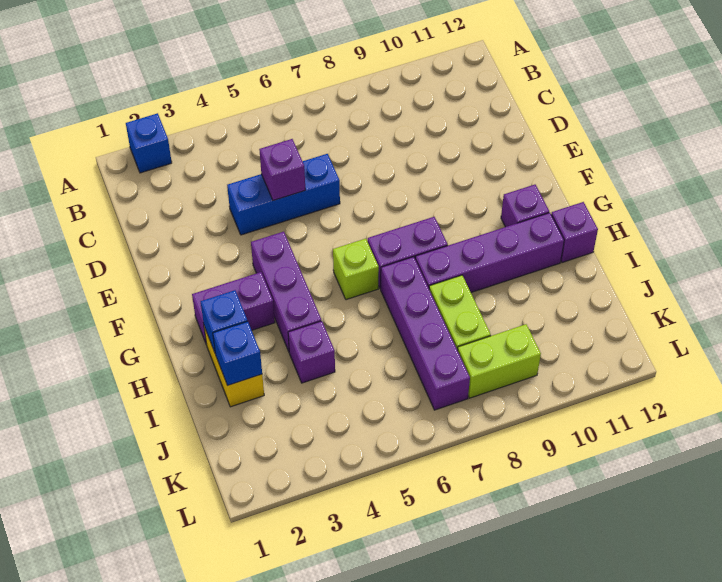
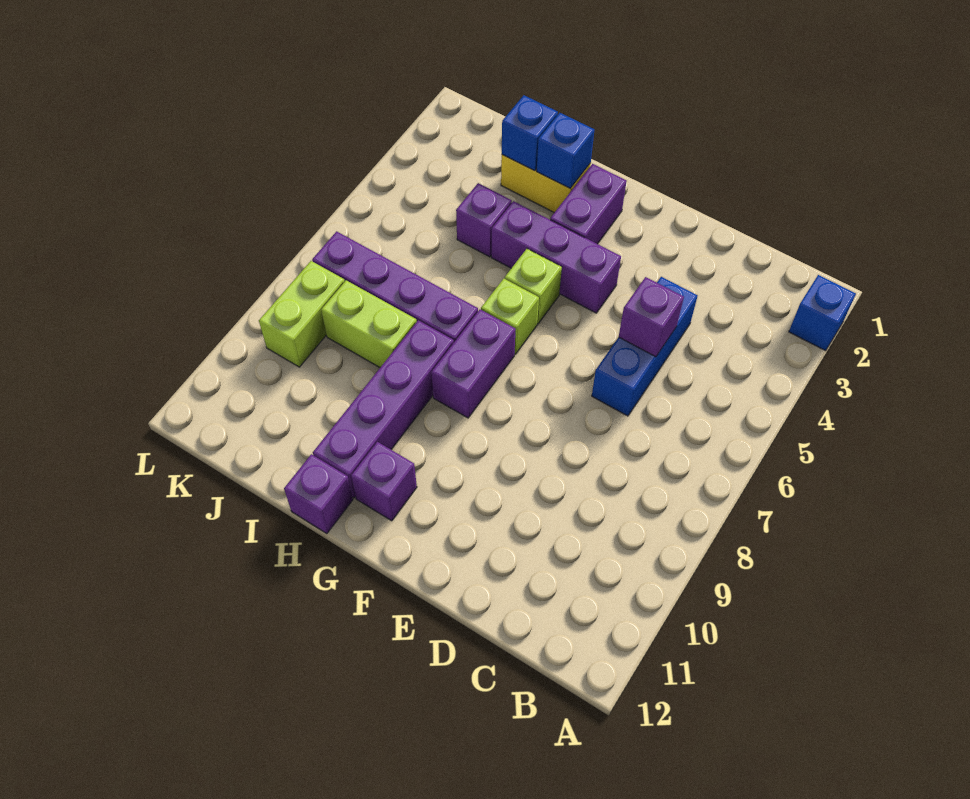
none -> lime brick G5 level 1

